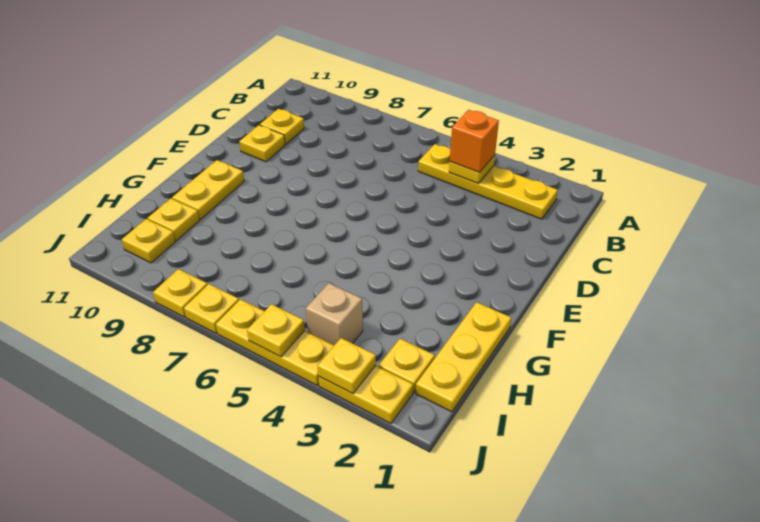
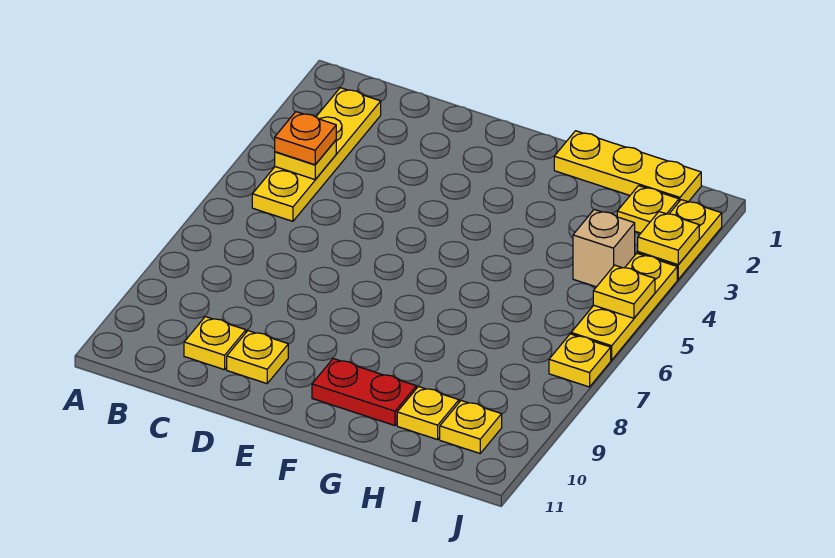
orange brick B4 level 3 -> orange plate B4 level 3
yellow plate F10:G10 level 1 -> red plate F10:G10 level 1
yellow plate J8 level 1 -> none

